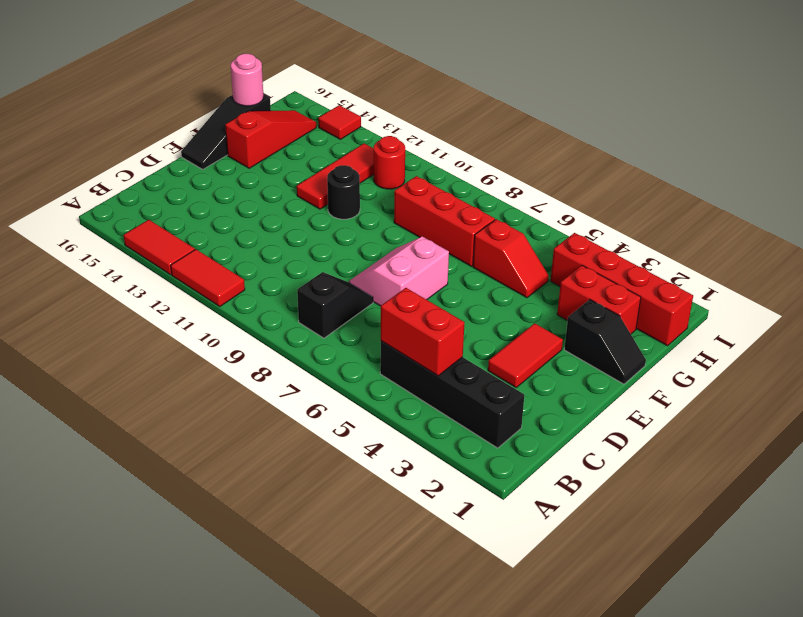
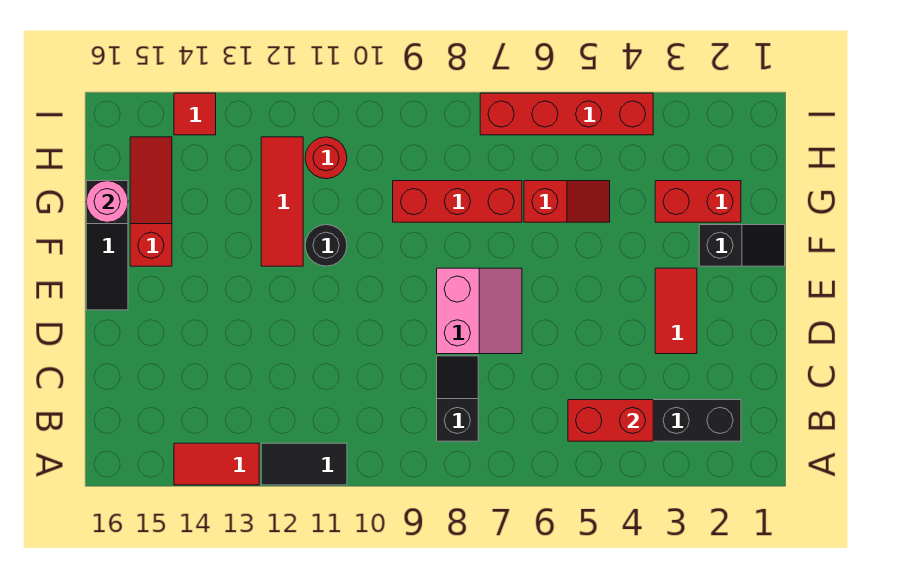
red tile A11:A12 level 1 -> black tile A11:A12 level 1
pink slope D7:E8 level 1 top 7 -> pink slope D7:E8 level 1 top 8
red brick H1:H4 level 1 -> red brick I4:I7 level 1

